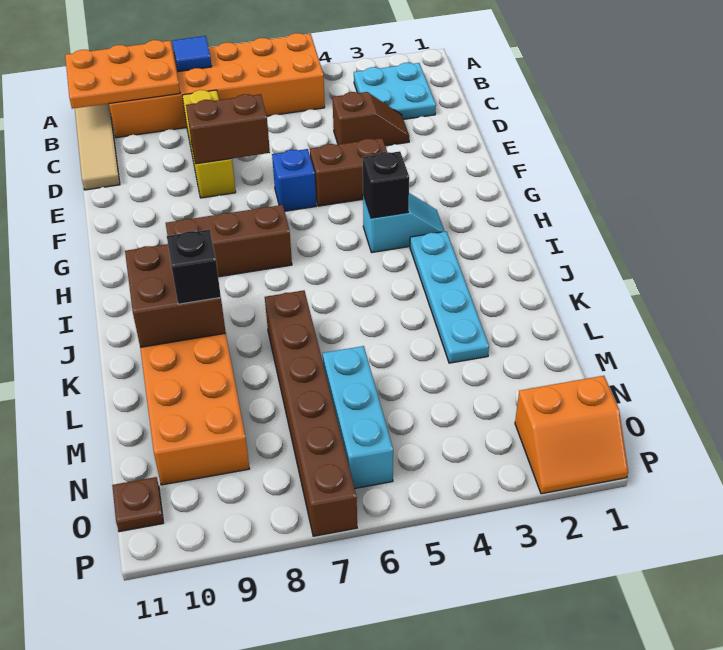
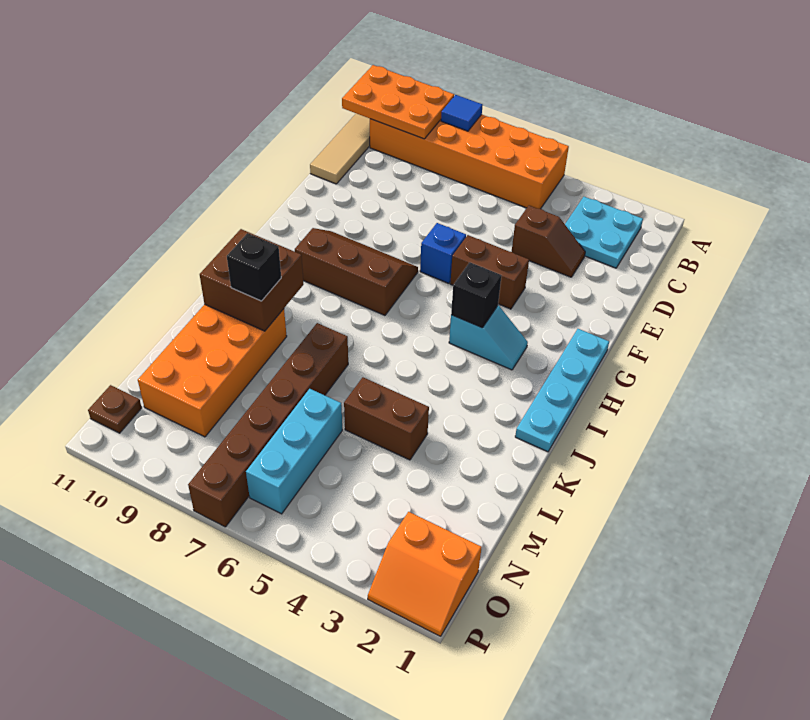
yellow brick C8:E8 level 1 -> none
brown brick E7:E8 level 2 -> brown brick L4:L5 level 1
cyan plate I3:L3 level 1 -> cyan plate G1:J1 level 1

